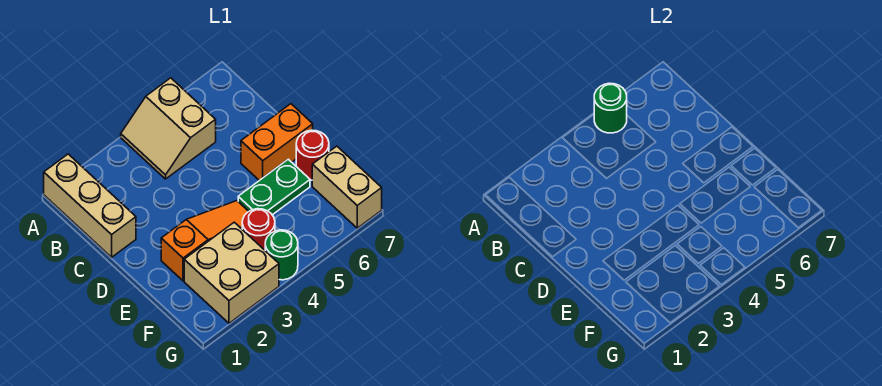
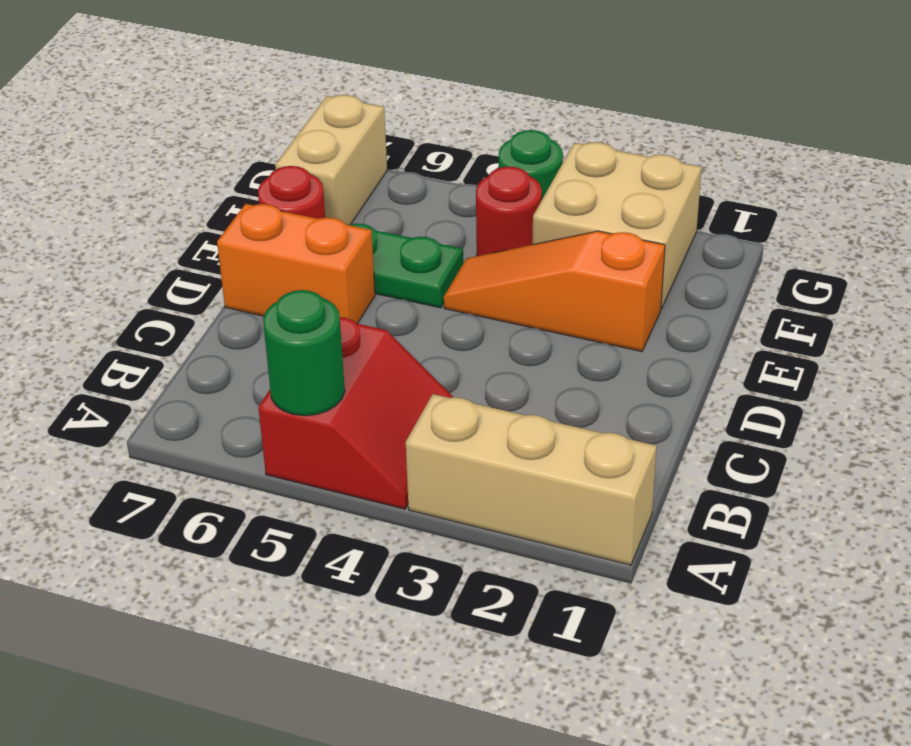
tan brick A1:C1 level 1 -> tan brick A1:A3 level 1
tan slope A4:B5 level 1 top 5 -> red slope A4:B5 level 1 top 5

